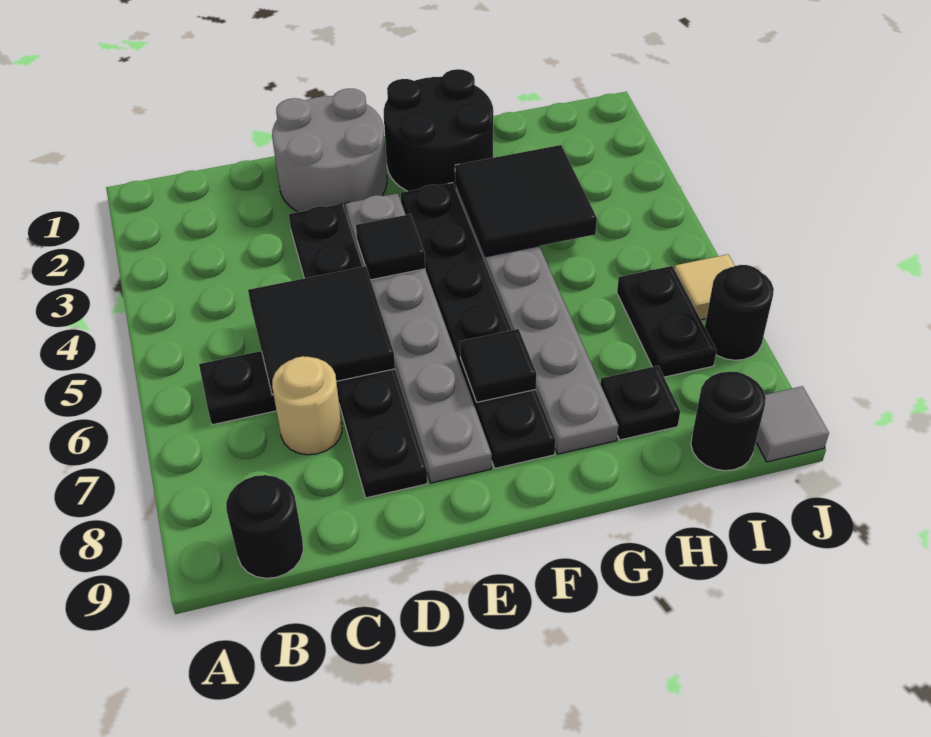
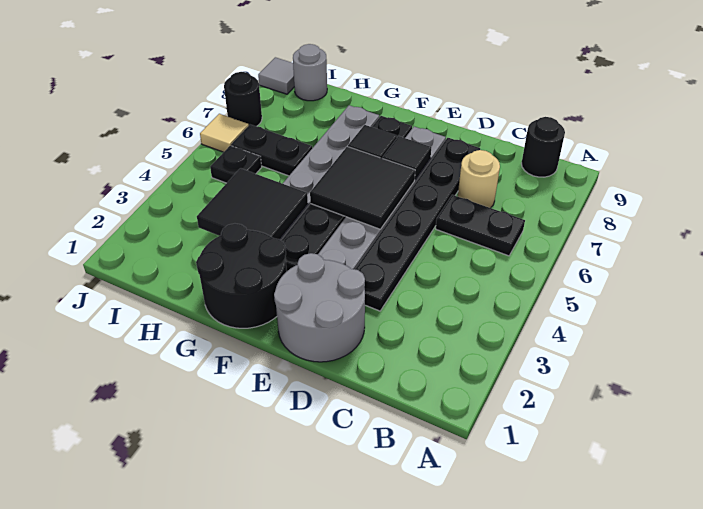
black tile C5:D6 level 2 -> black tile E5:F6 level 2
black tile E4 level 2 -> black tile E7 level 2
black plate H8 level 1 -> black plate I5 level 1
black plate I6:I7 level 1 -> black plate H6:I6 level 1
black round brick I9 level 1 -> grey round brick I9 level 1

